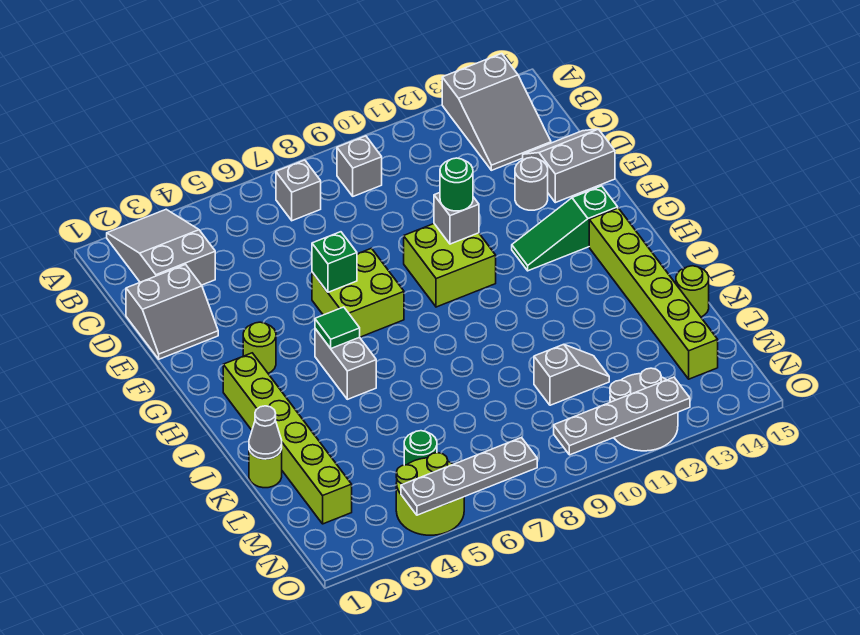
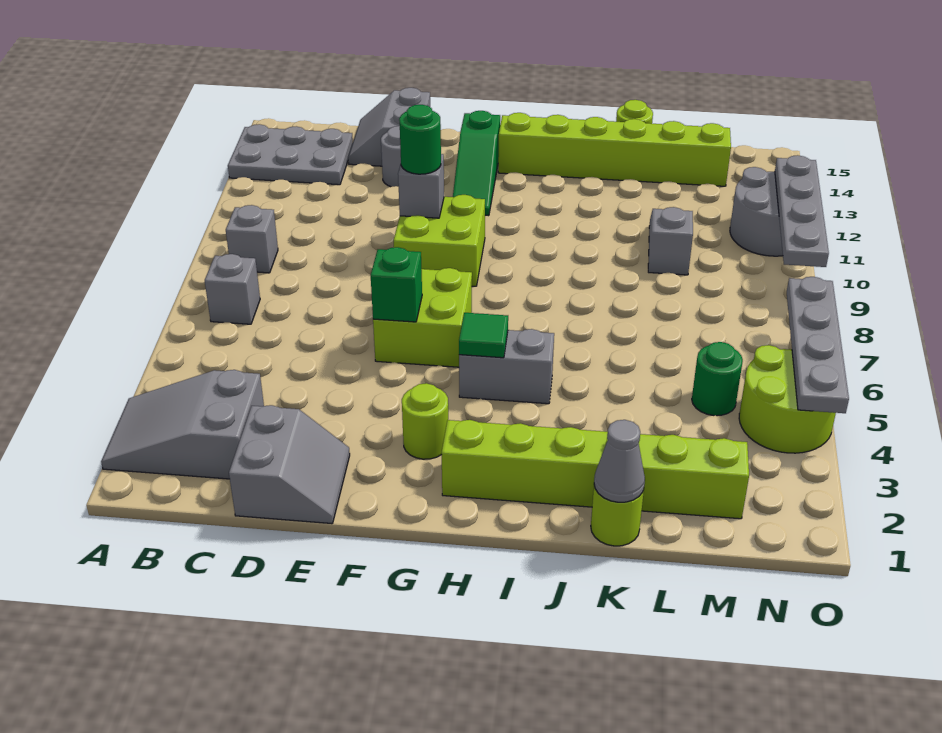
grey slope A13:C14 level 1 top A -> grey plate A13:C14 level 1

